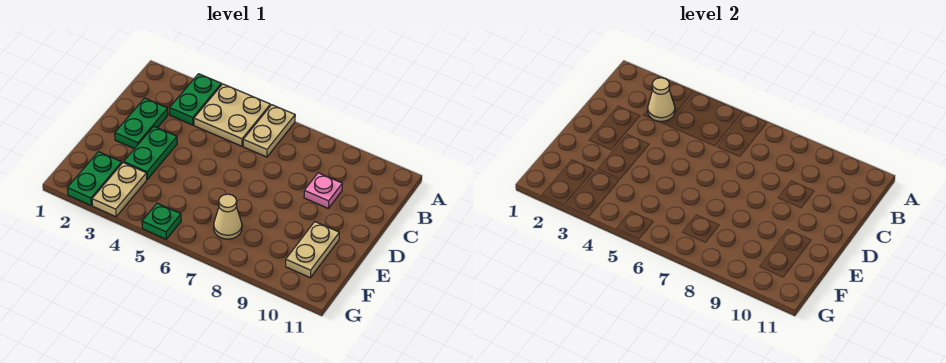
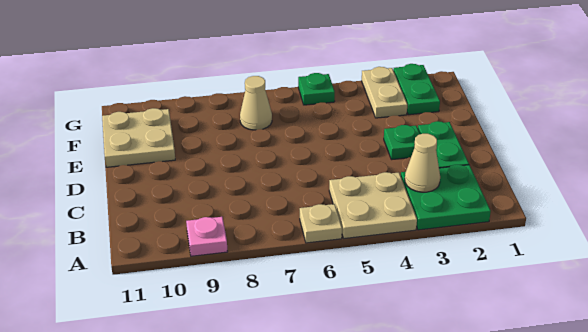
green plate A3:B3 level 1 -> green plate A2:B3 level 1
tan plate A6:B6 level 1 -> tan plate A6 level 1
pink plate C9 level 1 -> pink plate A9 level 1
green plate D3:E3 level 1 -> green plate D3 level 1
tan plate E10:F10 level 1 -> tan plate E10:F11 level 1

